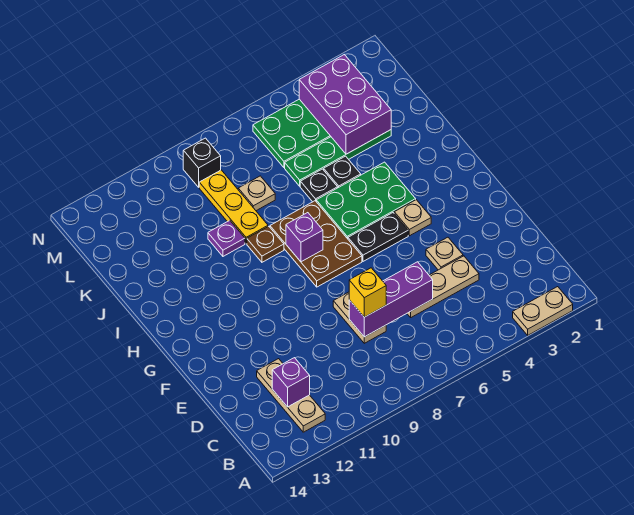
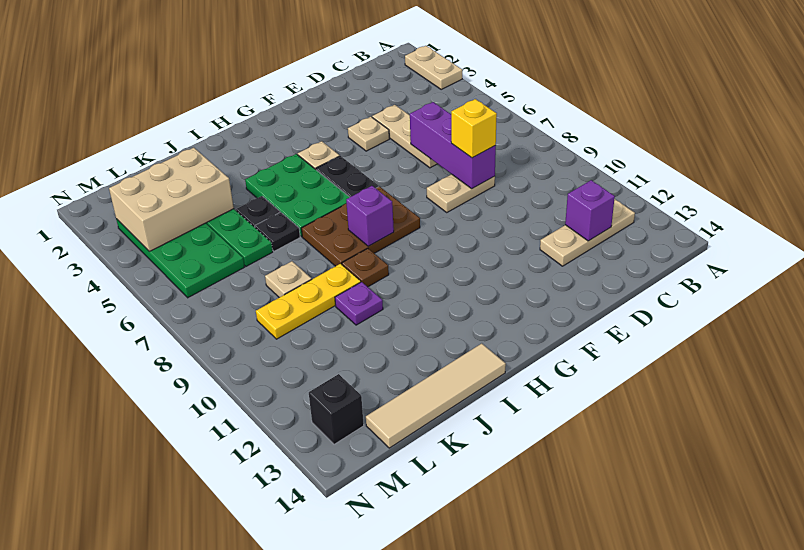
none -> tan tile I14:L14 level 1
purple brick K3:M4 level 2 -> tan brick K3:M4 level 2
black brick M9 level 1 -> black brick M13 level 1

